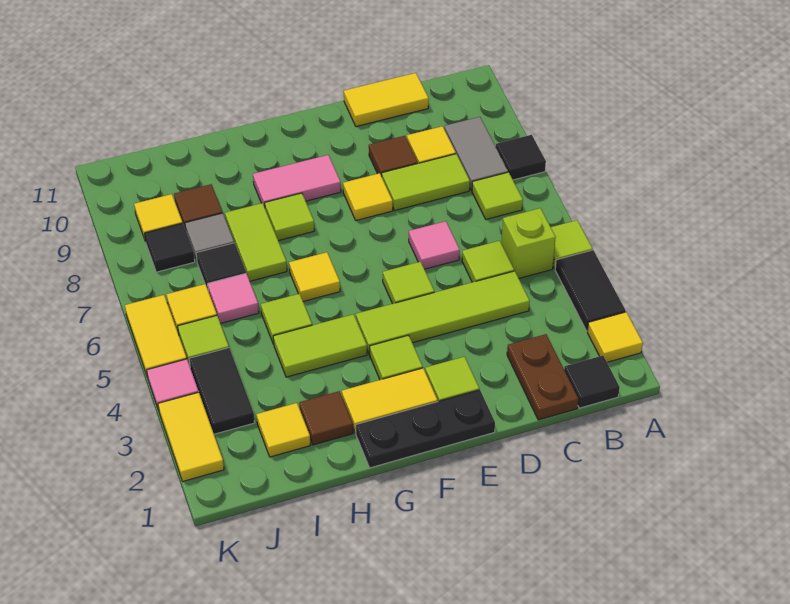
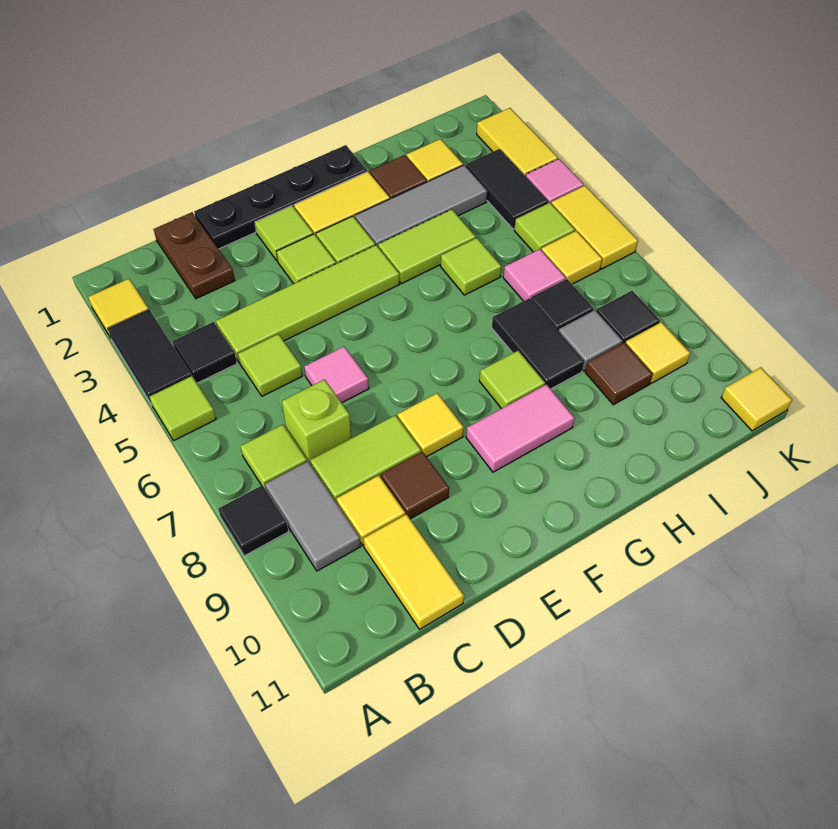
black tile B1 level 1 -> black tile B4 level 1
lime brick B5 level 1 -> lime brick C7 level 1
yellow tile C11:D11 level 1 -> yellow tile C10:C11 level 1
black plate E1:G1 level 1 -> black plate D1:G1 level 1
lime tile E5 level 1 -> lime tile E3 level 1
none -> grey tile G3:I3 level 1
yellow tile G6 level 1 -> yellow tile K11 level 1
lime tile H7:H8 level 1 -> black tile H7:H8 level 1

